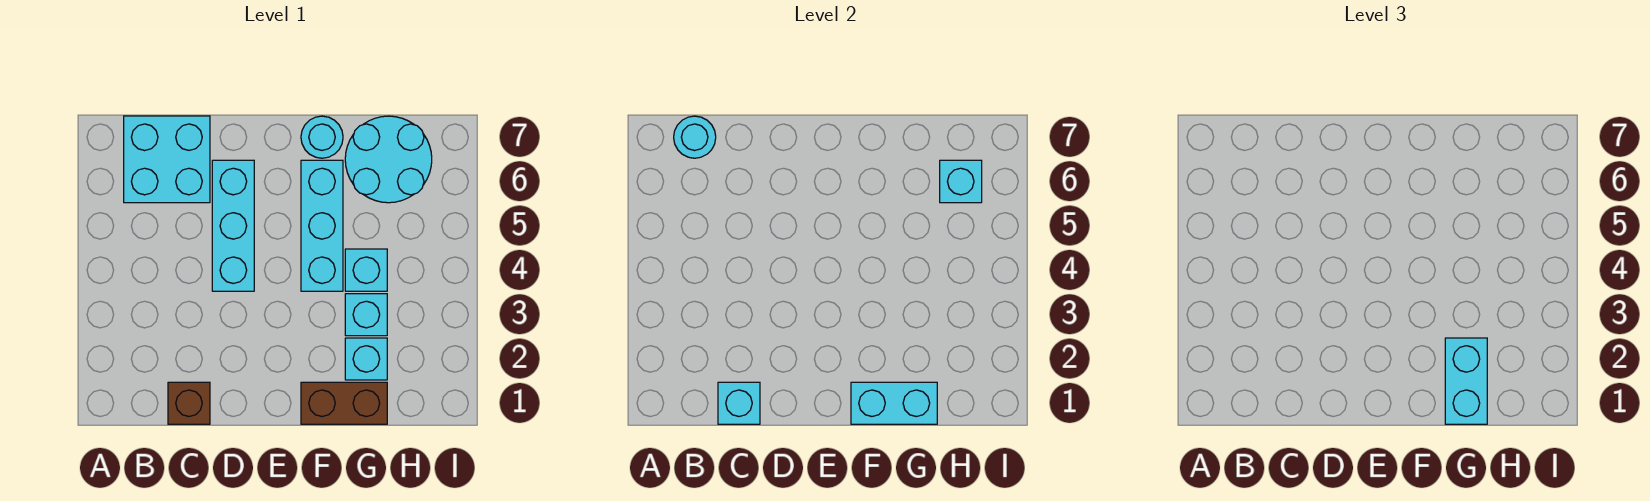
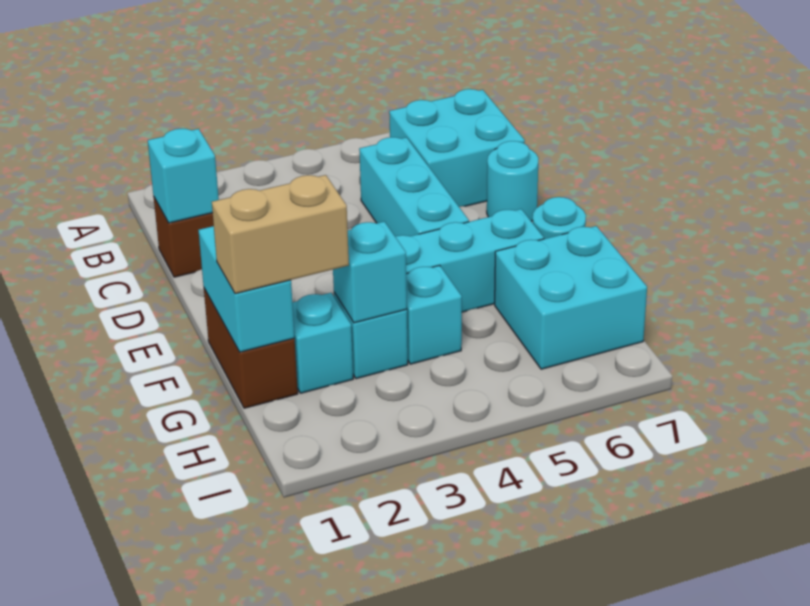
cyan round brick B7 level 2 -> cyan round brick D7 level 1
cyan brick D4:D6 level 1 -> cyan brick C5:E5 level 1
cyan brick G1:G2 level 3 -> tan brick G1:G2 level 3
cyan round brick G6:H7 level 1 -> cyan brick G6:H7 level 1
cyan brick H6 level 2 -> cyan brick G3 level 2

